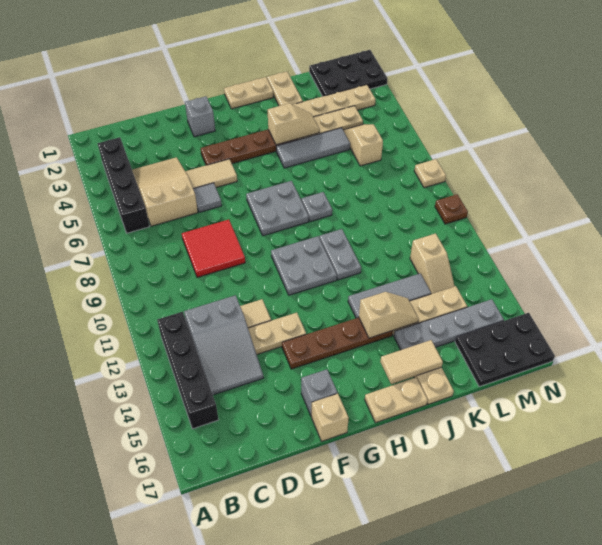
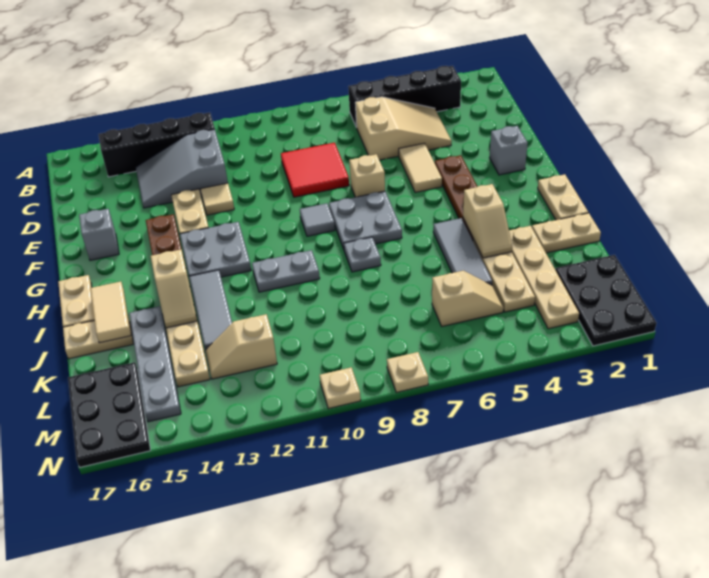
grey tile E6 level 1 -> grey tile G9 level 1
tan brick F17 level 1 -> tan brick F7 level 1
grey plate G10:H11 level 1 -> grey plate G12:H13 level 1
brown plate N10 level 1 -> tan plate N10 level 1

